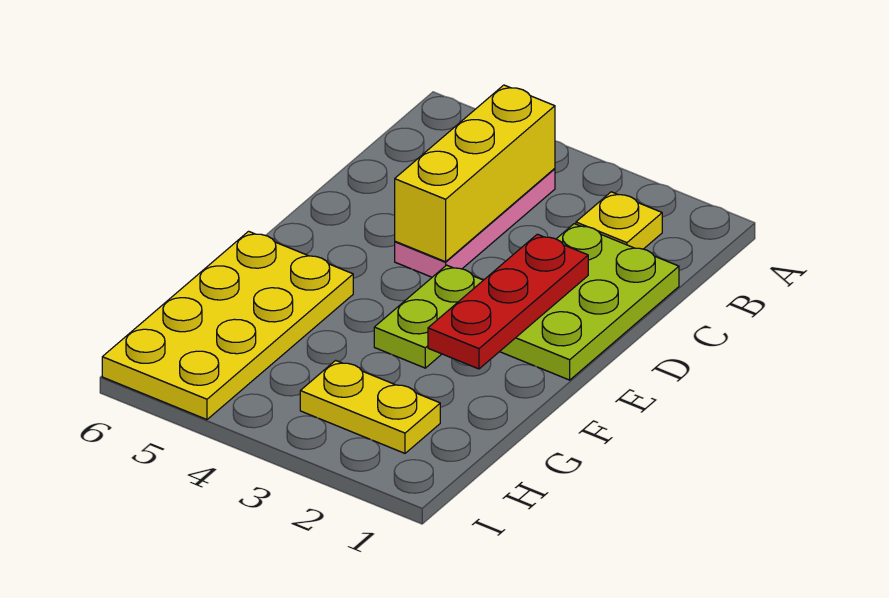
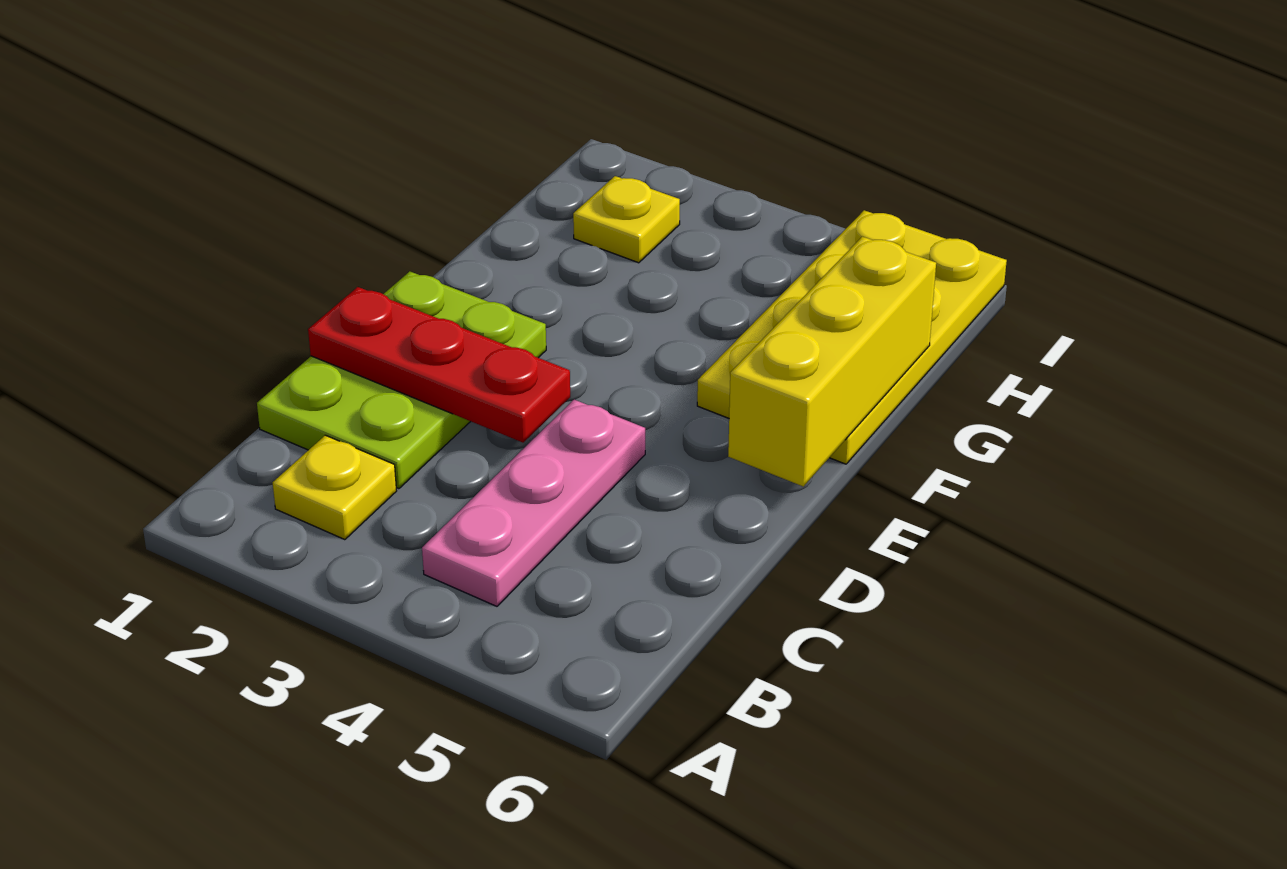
yellow brick B4:D4 level 2 -> yellow brick E6:G6 level 2
red plate D2:F2 level 2 -> red plate D1:D3 level 2
lime plate E3:F3 level 1 -> none
yellow plate H2:H3 level 1 -> yellow plate H2 level 1

